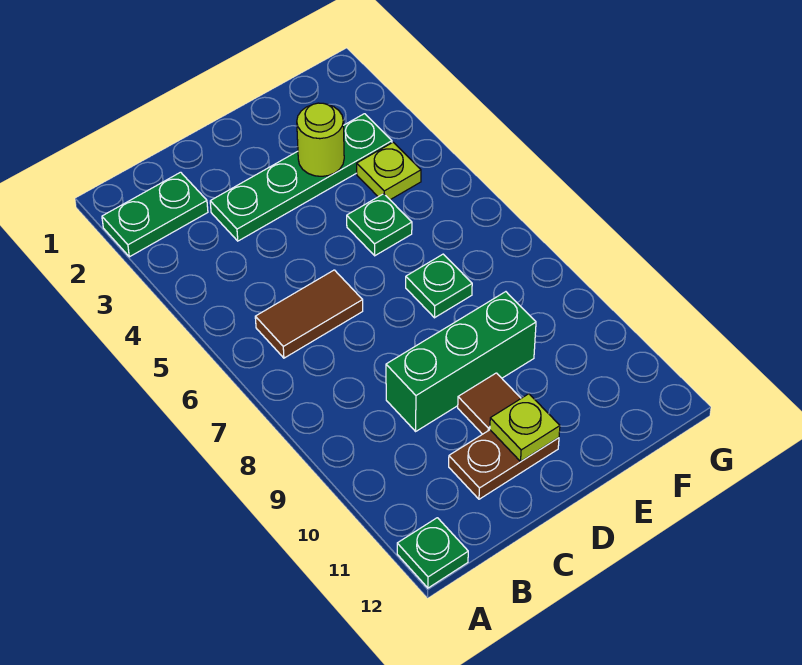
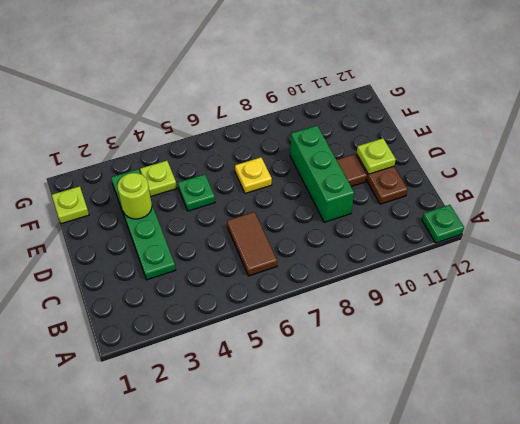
green plate A2:B2 level 1 -> none
green plate E7 level 1 -> yellow plate E7 level 1
none -> lime plate F1 level 1

